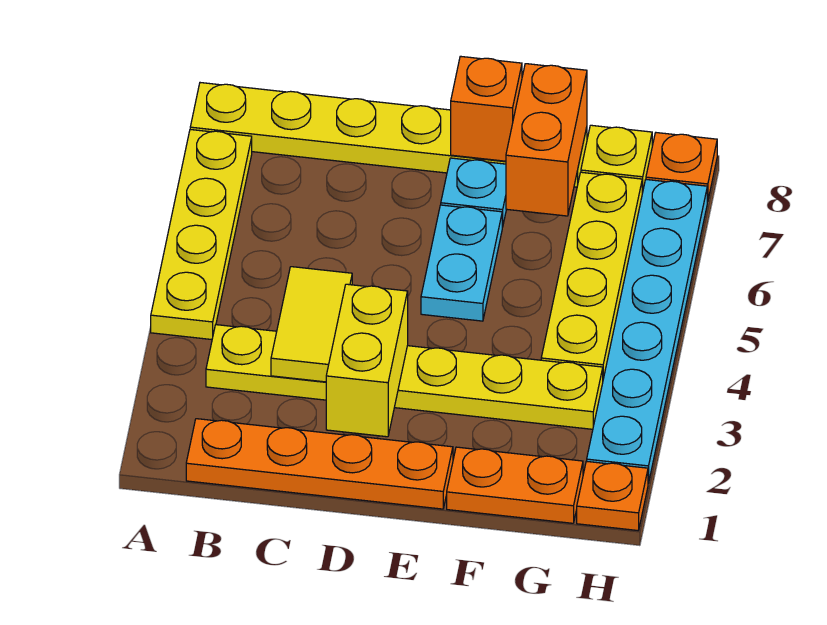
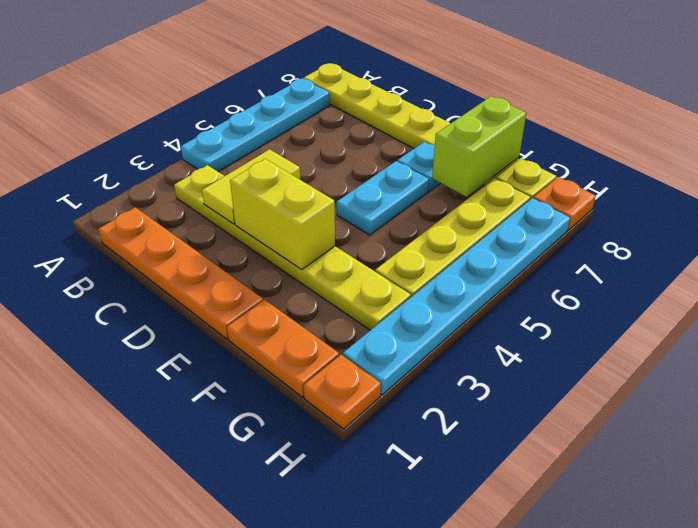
yellow plate A4:A7 level 1 -> cyan plate A4:A7 level 1
yellow brick D2:D3 level 2 -> yellow brick D3:E3 level 2
orange brick E8 level 2 -> none
orange brick F7:F8 level 2 -> lime brick F7:F8 level 2

